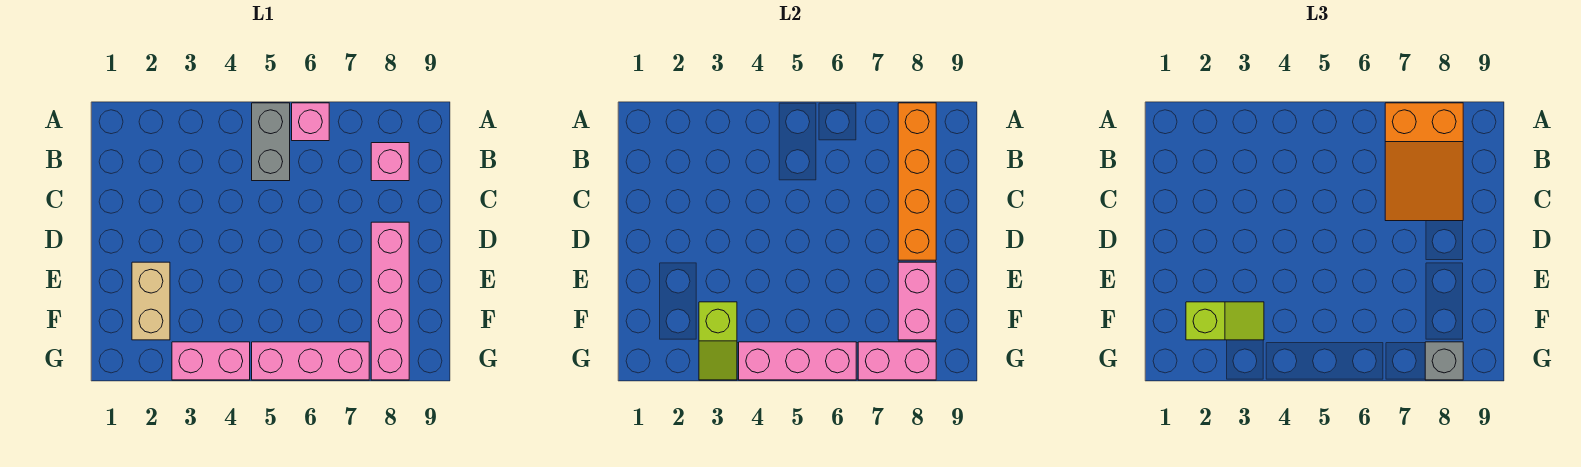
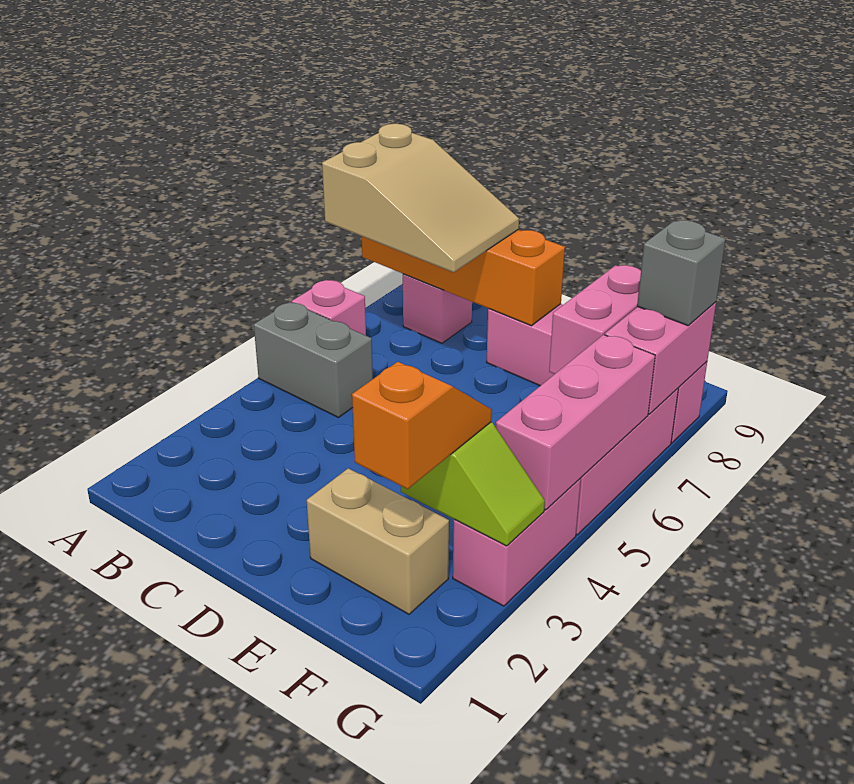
orange slope A7:C8 level 3 top A -> tan slope A7:C8 level 3 top A
pink brick E8:F8 level 2 -> pink brick F7:F8 level 2
lime slope F2:F3 level 3 top 2 -> orange slope F2:F3 level 3 top 2

